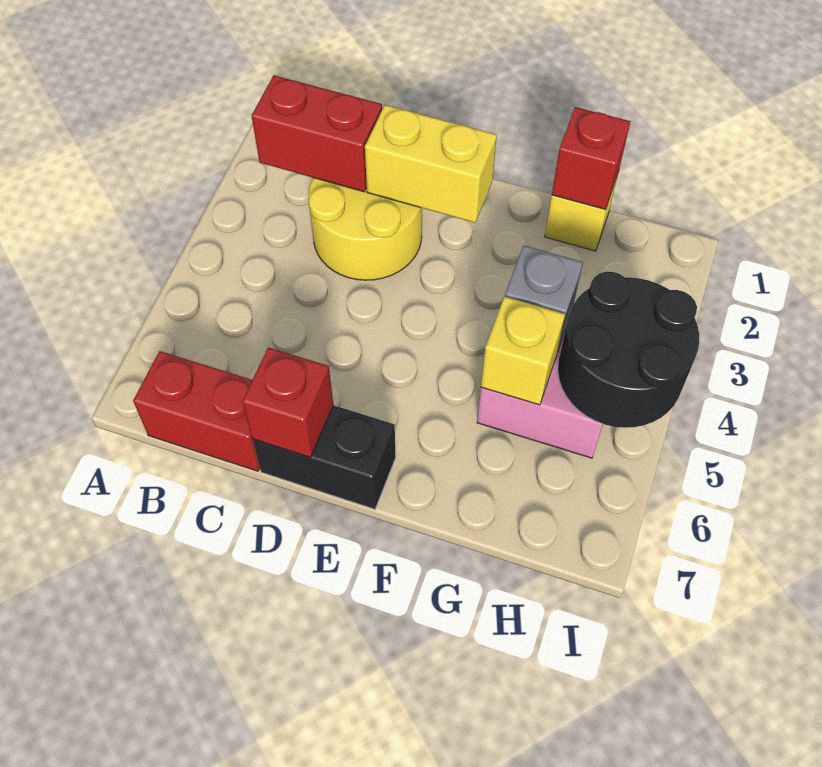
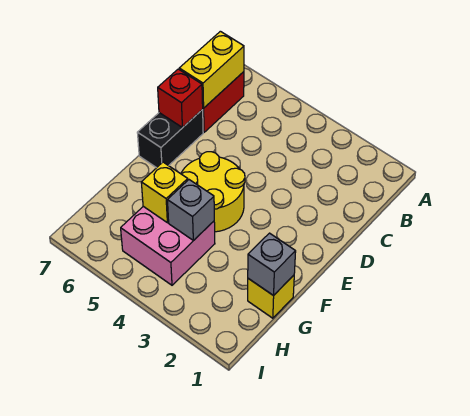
red brick B2:C2 level 2 -> none
yellow round brick C2:D3 level 1 -> yellow round brick E4:F5 level 1
yellow brick D2:E2 level 2 -> yellow brick B7:C7 level 2
red brick G1 level 2 -> grey brick G1 level 2
black round brick H4:I5 level 2 -> none

